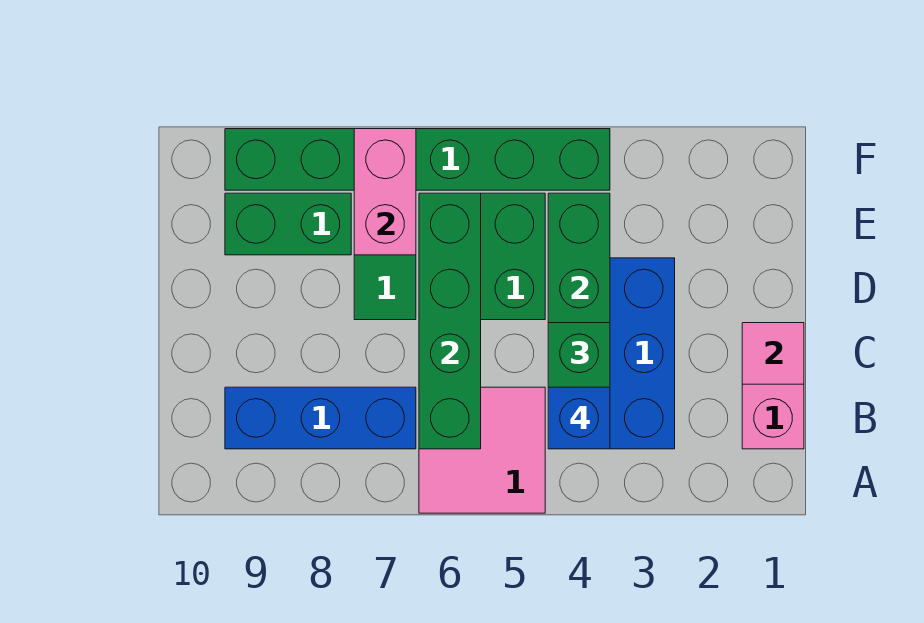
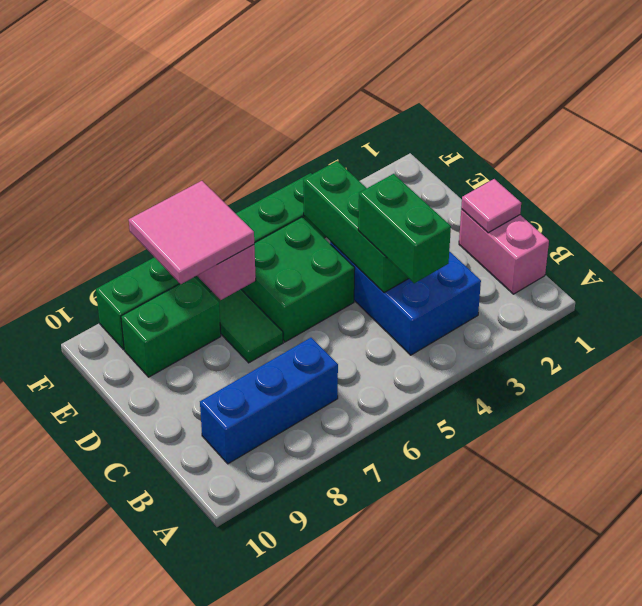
pink tile A5:B6 level 1 -> pink tile E7:F8 level 3
blue brick B4 level 4 -> none
green brick B6:E6 level 2 -> none

